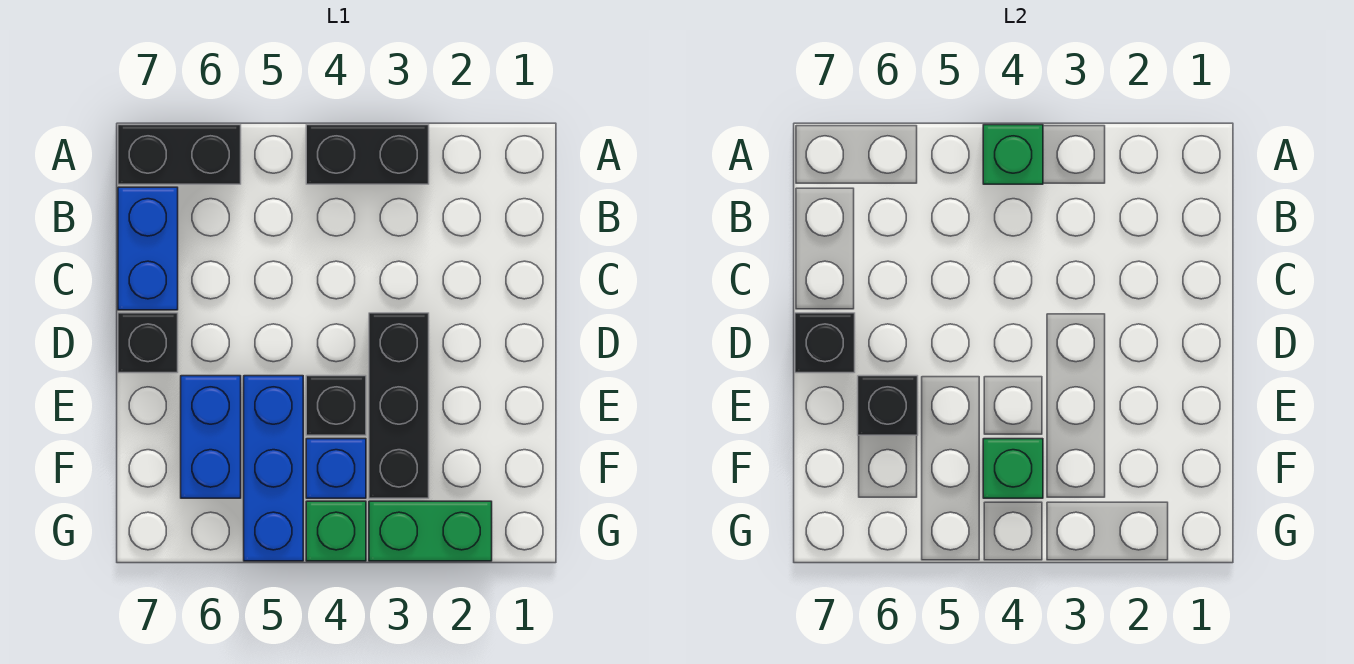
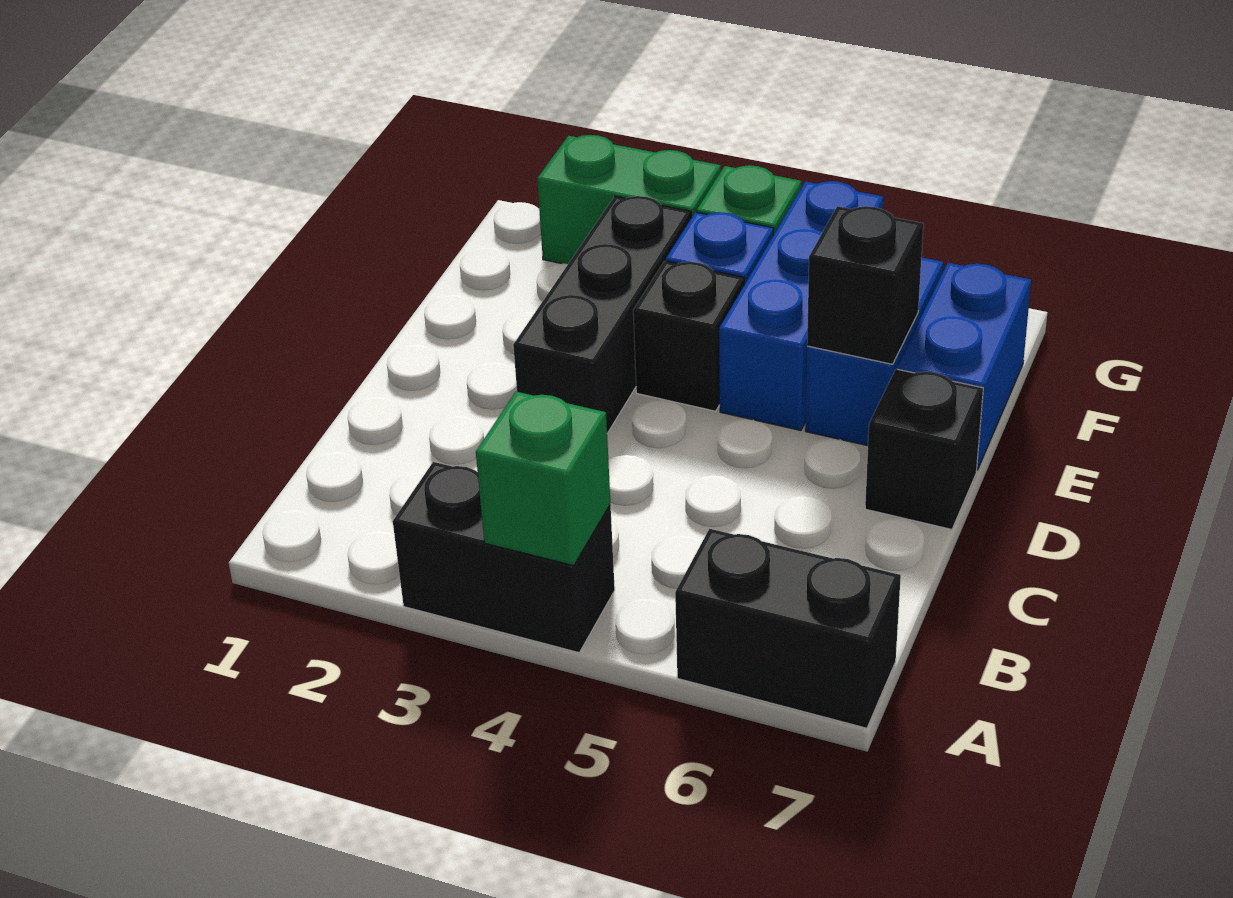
blue brick B7:C7 level 1 -> blue brick E7:F7 level 1
black brick D7 level 2 -> none
green brick F4 level 2 -> none

